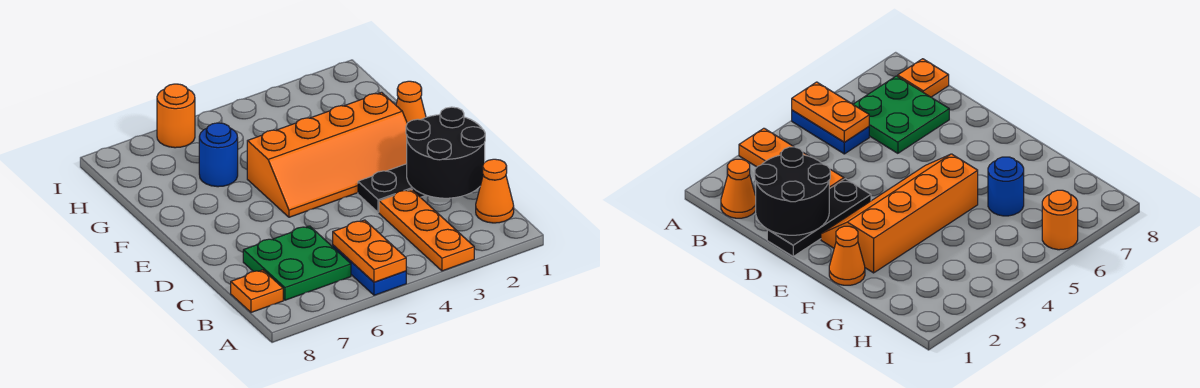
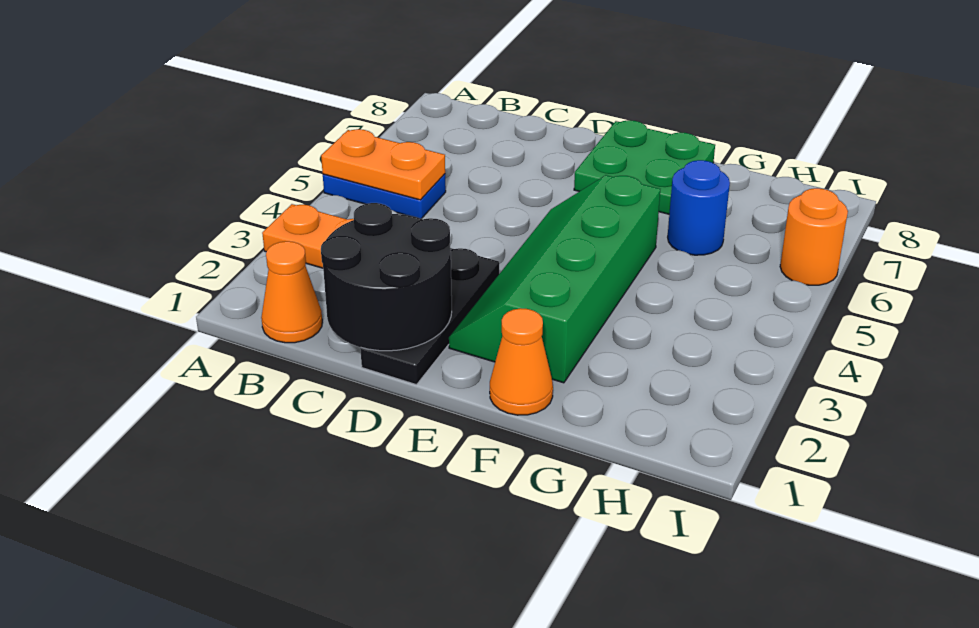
green plate B6:C7 level 1 -> green plate E7:F8 level 1
orange plate B8 level 1 -> none
orange slope E2:F5 level 1 top F -> green slope E2:F5 level 1 top F

